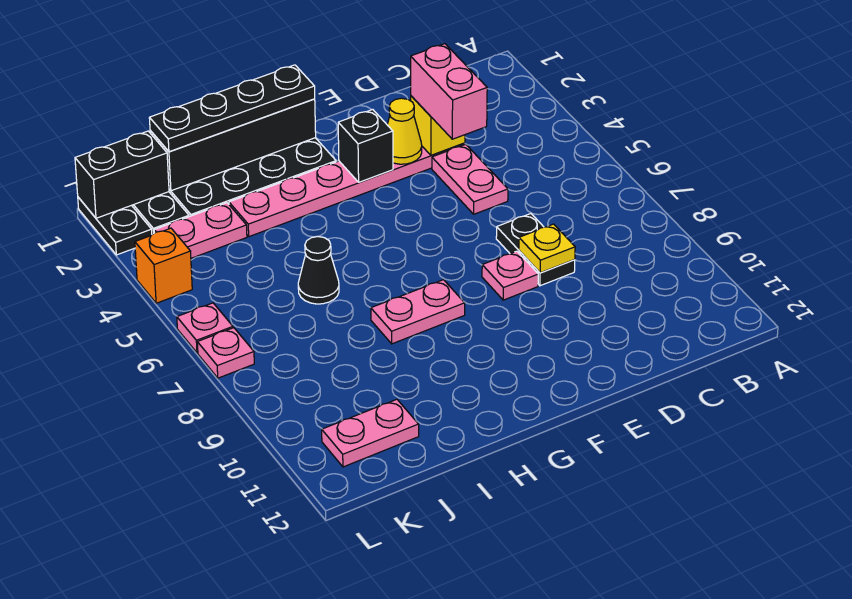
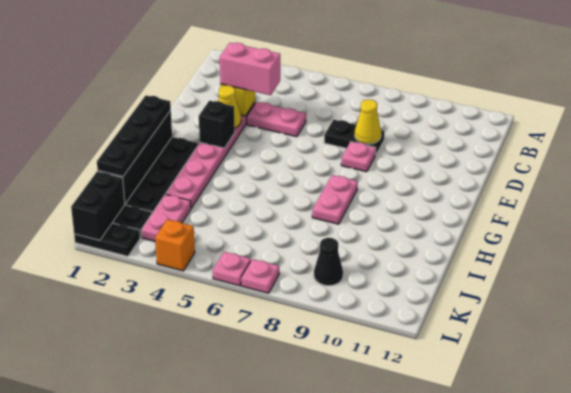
yellow plate D8 level 2 -> yellow cone D8 level 2
black cone I6 level 1 -> black cone K9 level 1
pink plate J11:K11 level 1 -> none

